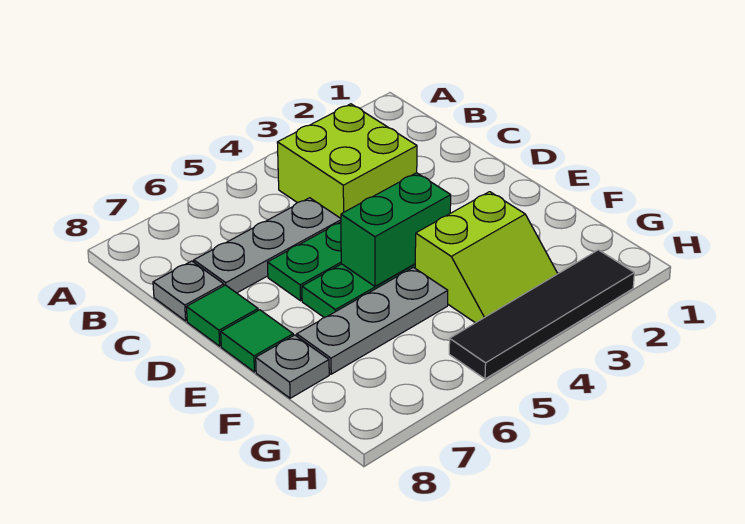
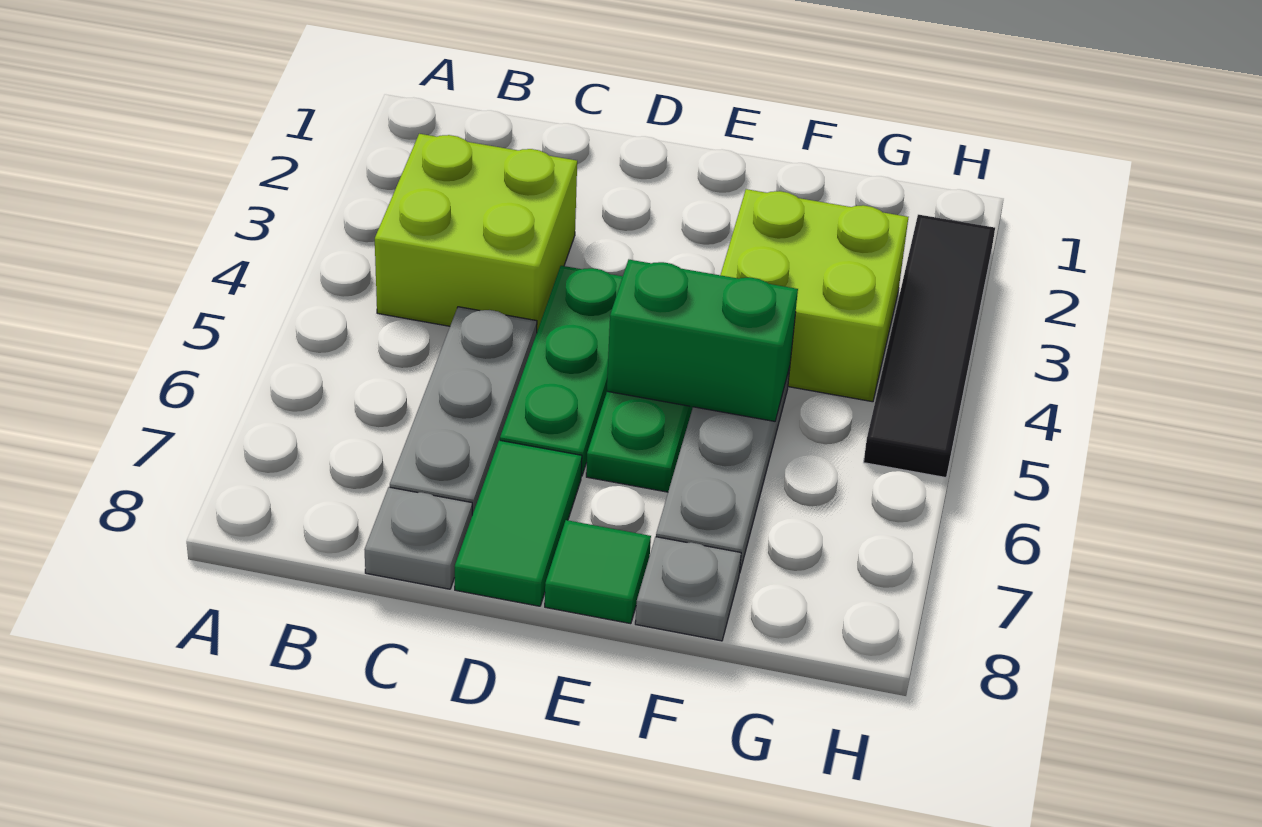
green tile D8 level 1 -> green tile D7:D8 level 1
green brick E4:E5 level 2 -> green brick E5:F5 level 2
lime slope F3:G4 level 1 top F -> lime brick F3:G4 level 1

